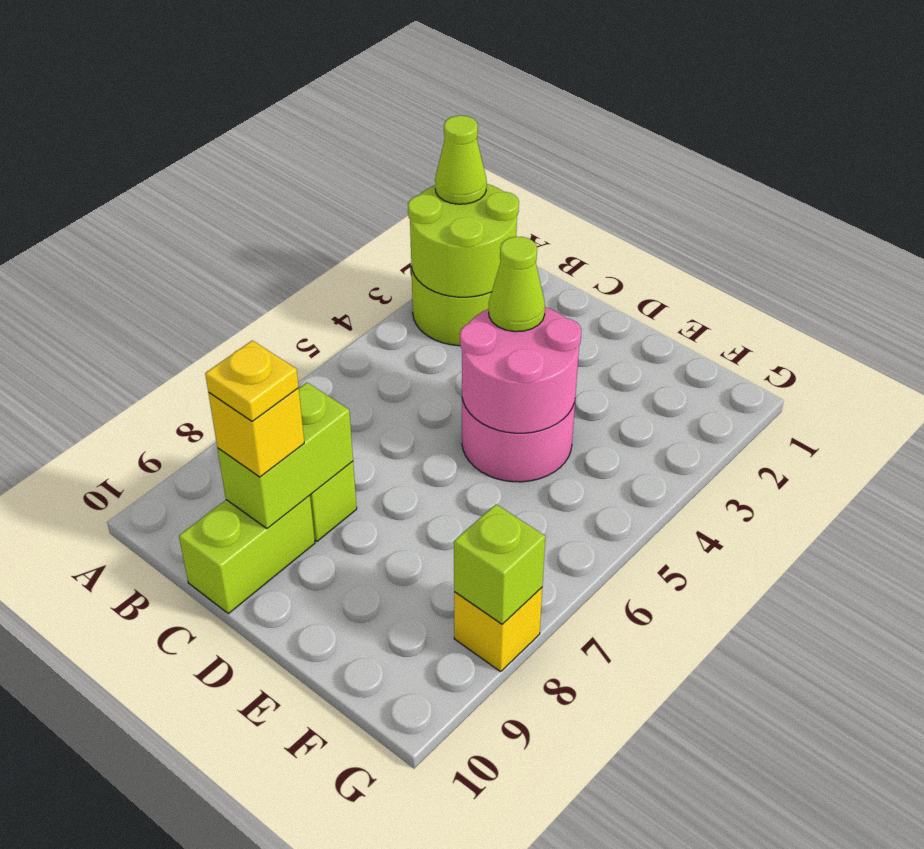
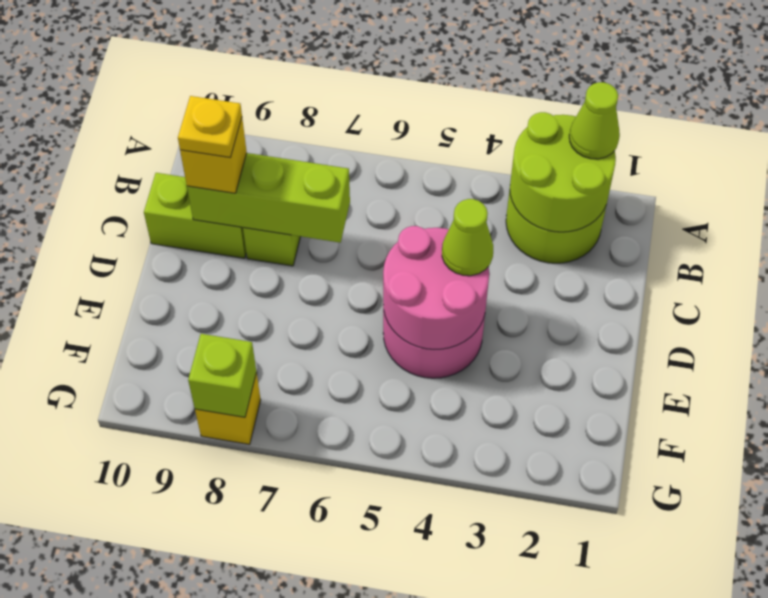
lime brick C8:C9 level 2 -> lime brick C7:C9 level 2

